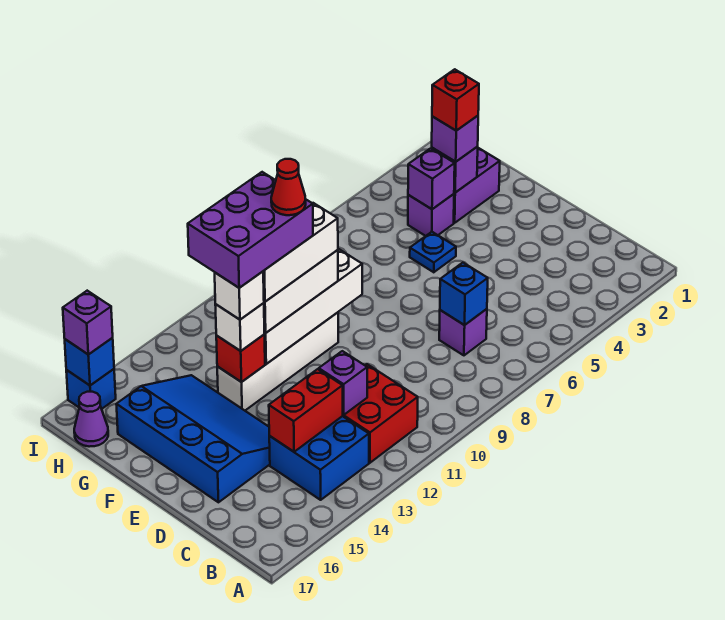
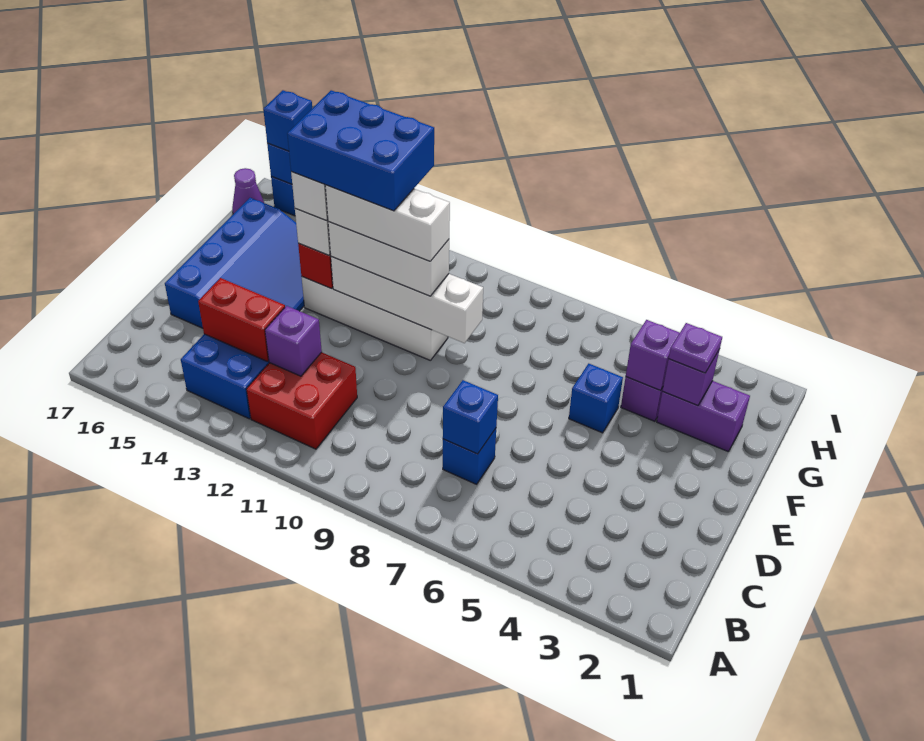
purple brick C7 level 1 -> blue brick C7 level 1
blue plate F5 level 1 -> blue brick F5 level 1
purple brick F11:G13 level 5 -> blue brick F11:G13 level 5
red cone F11 level 6 -> none
purple brick G3 level 3 -> purple plate G3 level 3
red brick G3 level 4 -> none
purple brick I16 level 3 -> blue brick I16 level 3

